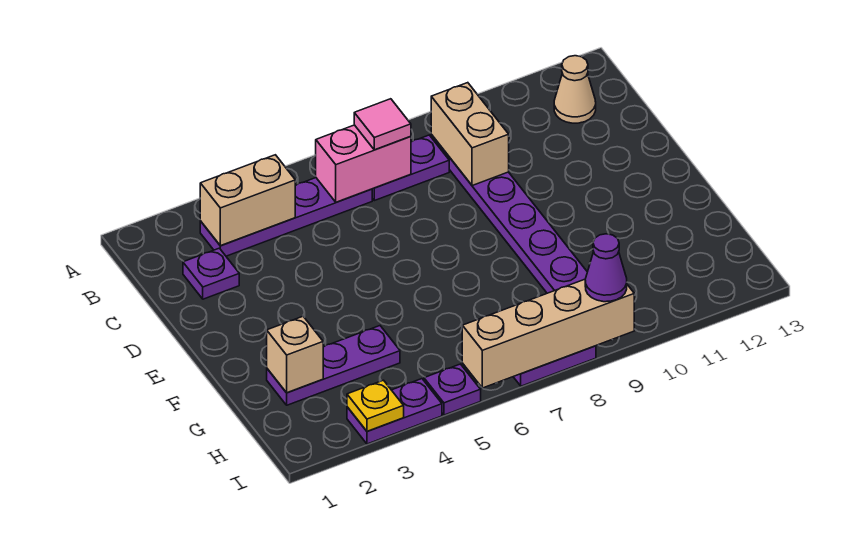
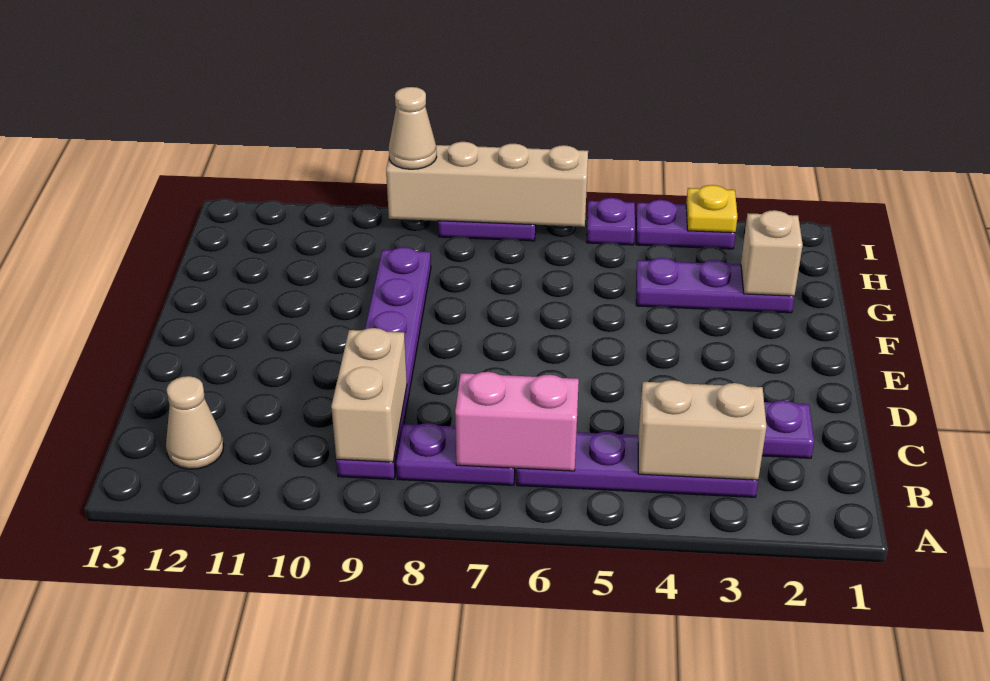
pink tile B7 level 3 -> none
purple cone I9 level 3 -> tan cone I9 level 3

